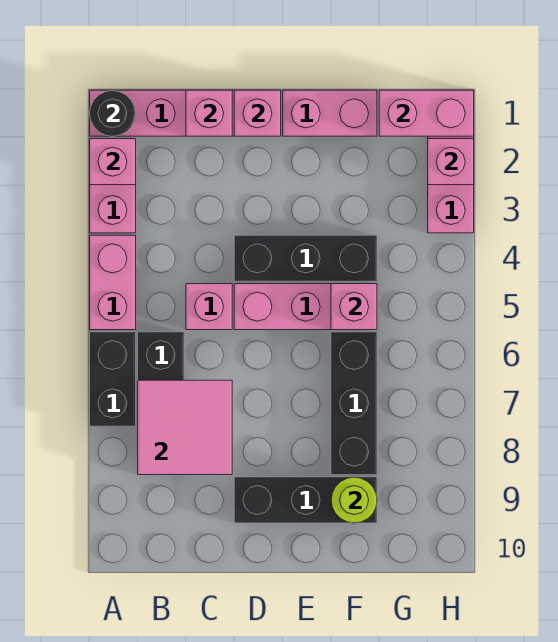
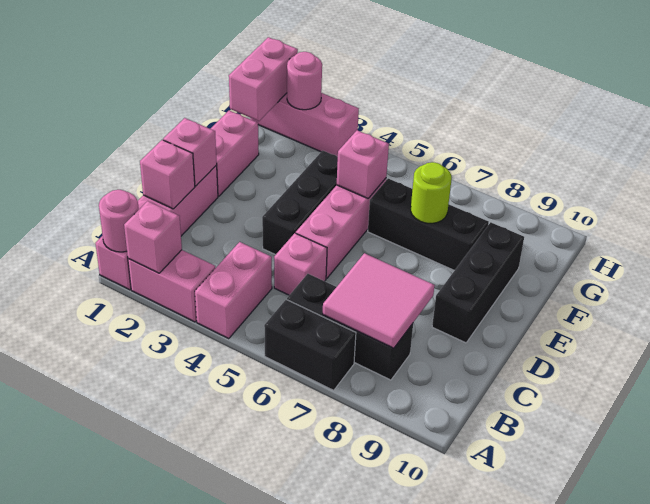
black round brick A1 level 2 -> pink round brick A1 level 2
pink brick A4:A5 level 1 -> pink brick A4:B4 level 1
lime round brick F9 level 2 -> lime round brick F7 level 2
pink brick H2 level 2 -> pink round brick H2 level 2

